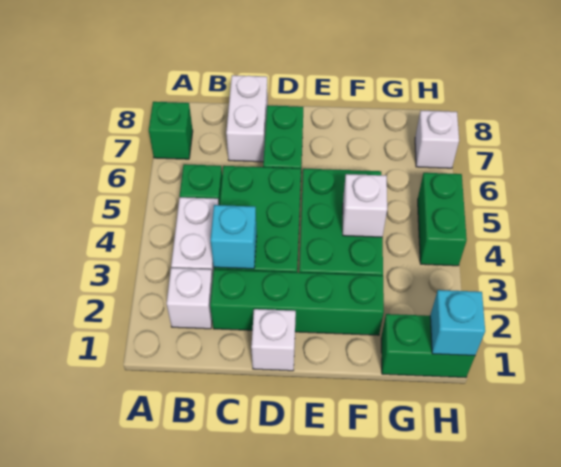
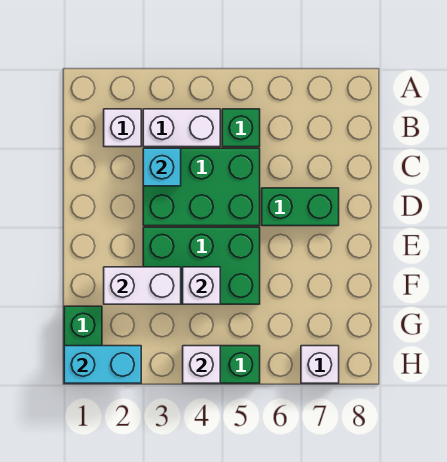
green brick A7 level 1 -> none
green brick C2:F2 level 1 -> none
white brick C7:C8 level 1 -> white brick F2:F3 level 2
white brick D1 level 1 -> white brick H4 level 2
cyan brick H1 level 2 -> cyan brick H1:H2 level 2

